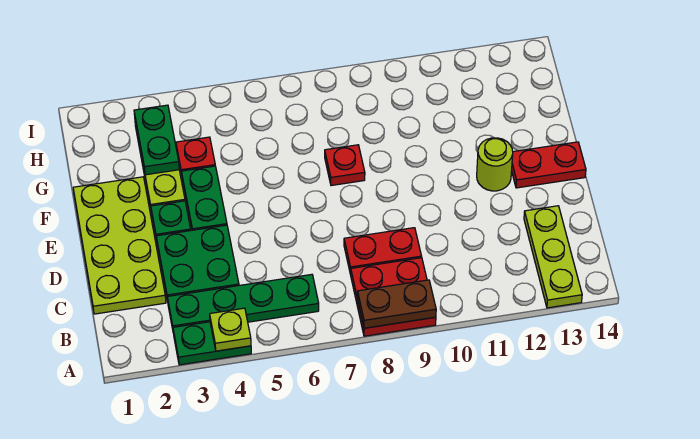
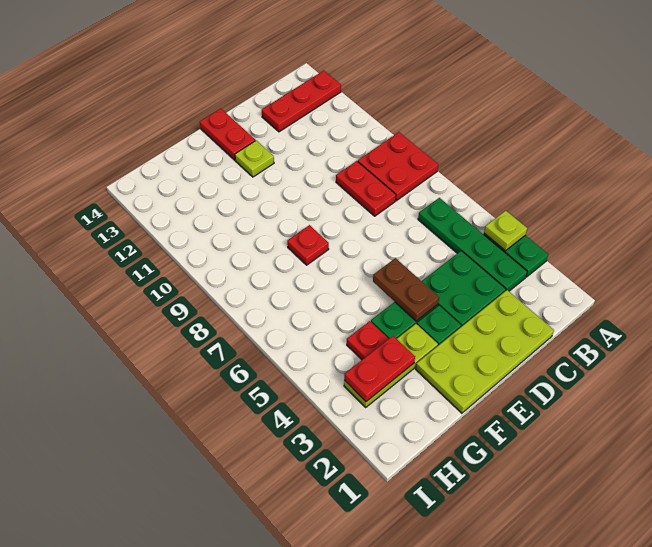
brown plate A8:A9 level 2 -> brown plate E4:E5 level 2
lime plate A13:C13 level 1 -> red plate A13:C13 level 1
lime round brick E12 level 1 -> lime plate E12 level 1
green plate G3:H3 level 2 -> red plate G3:H3 level 2

